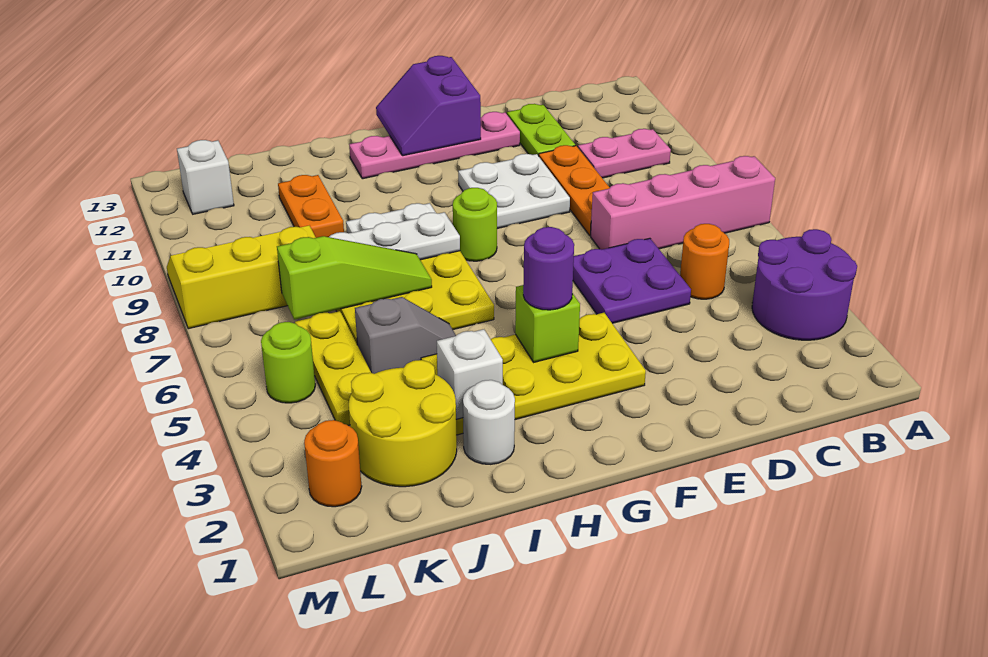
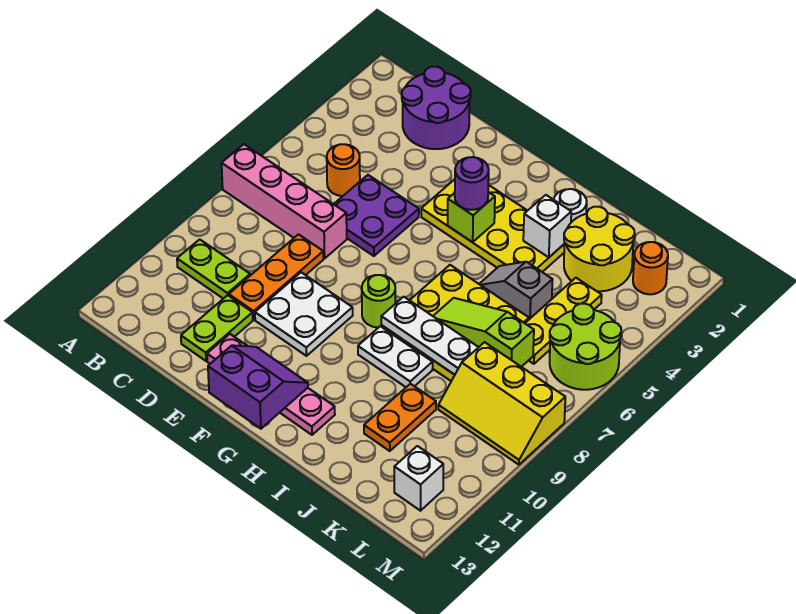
purple round brick A3:B4 level 1 -> purple round brick C1:D2 level 1
pink plate B10:C10 level 1 -> lime plate B10:C10 level 1
purple slope F12:G13 level 2 top F -> purple slope F12:G13 level 2 top 13
lime round brick L5 level 1 -> lime round brick L5:M6 level 1

